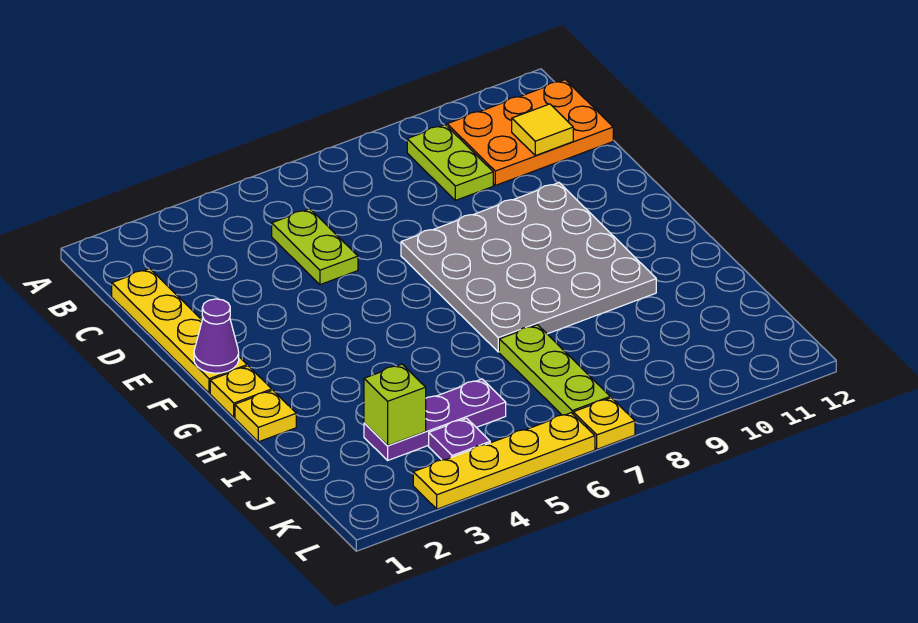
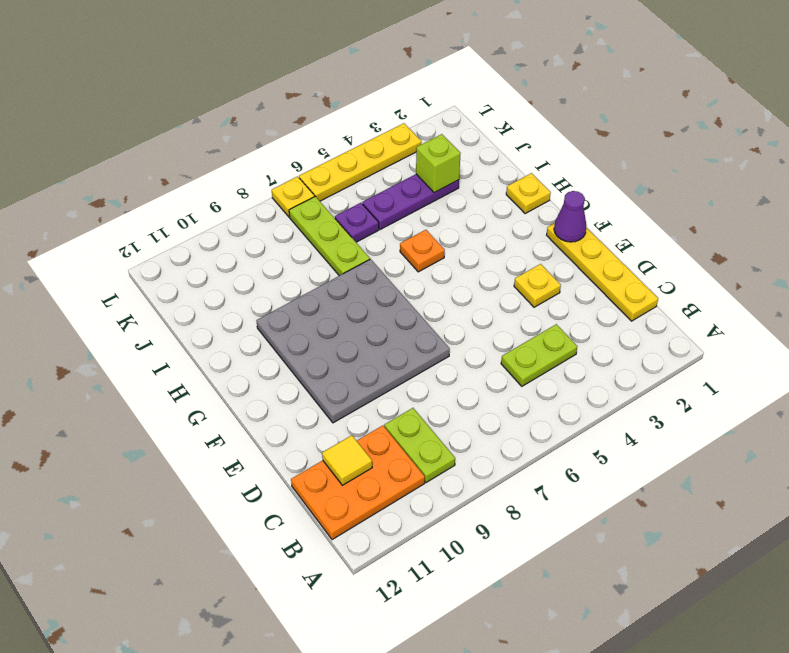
lime plate C5:D5 level 1 -> lime plate C4:C5 level 1
yellow plate G1 level 1 -> yellow plate E3 level 1
none -> orange plate H5 level 1
purple plate K4 level 1 -> purple plate J6 level 1

